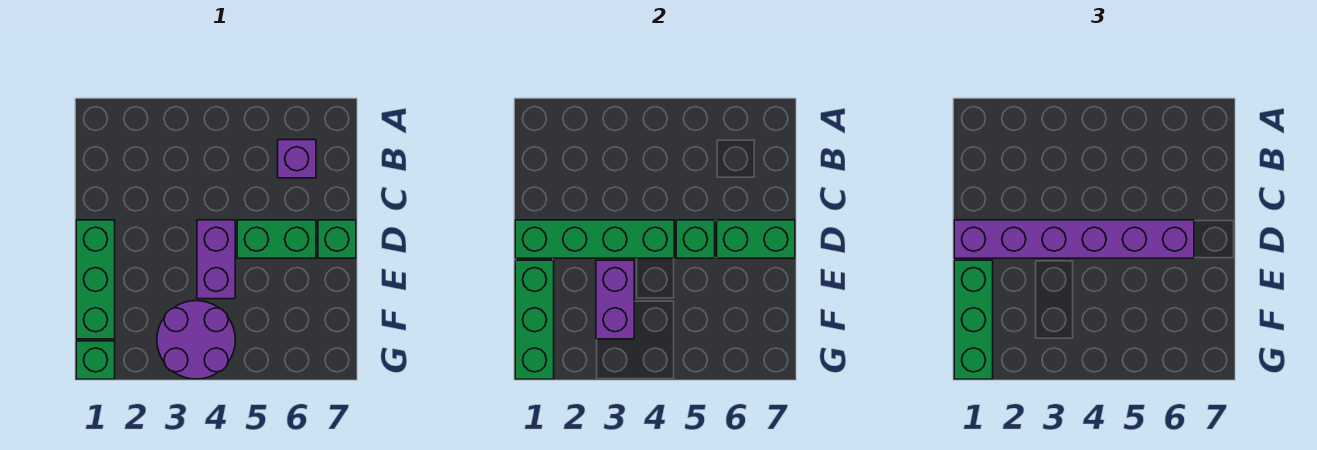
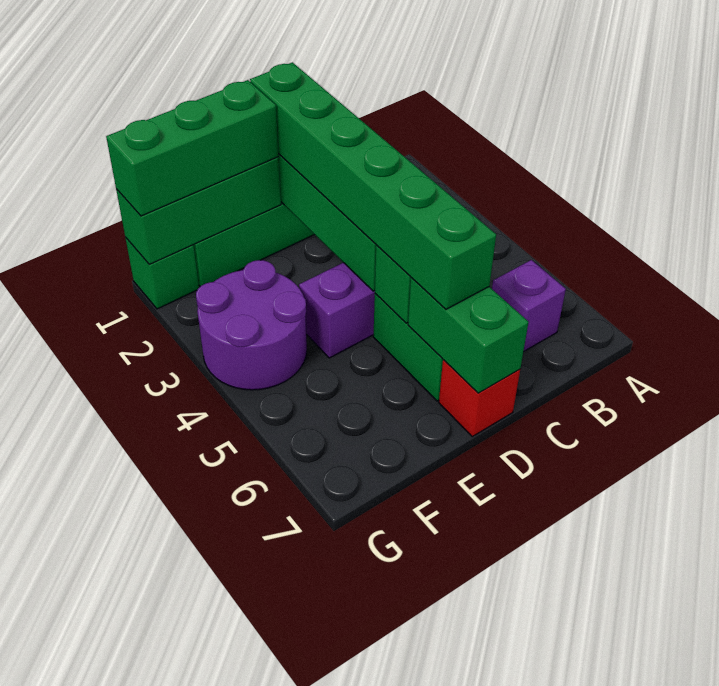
purple brick D1:D6 level 3 -> green brick D1:D6 level 3
green brick D7 level 1 -> red brick D7 level 1
purple brick E3:F3 level 2 -> none

